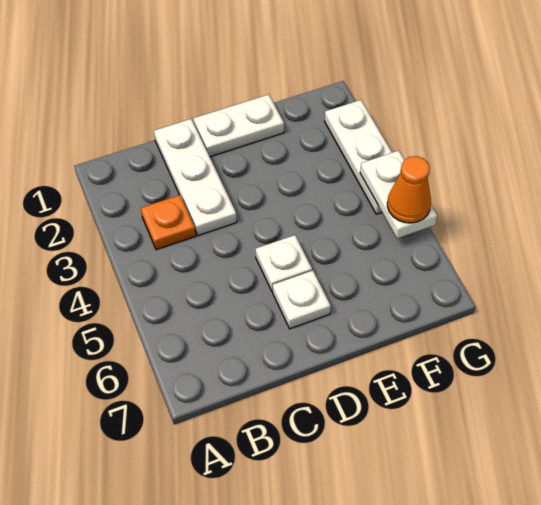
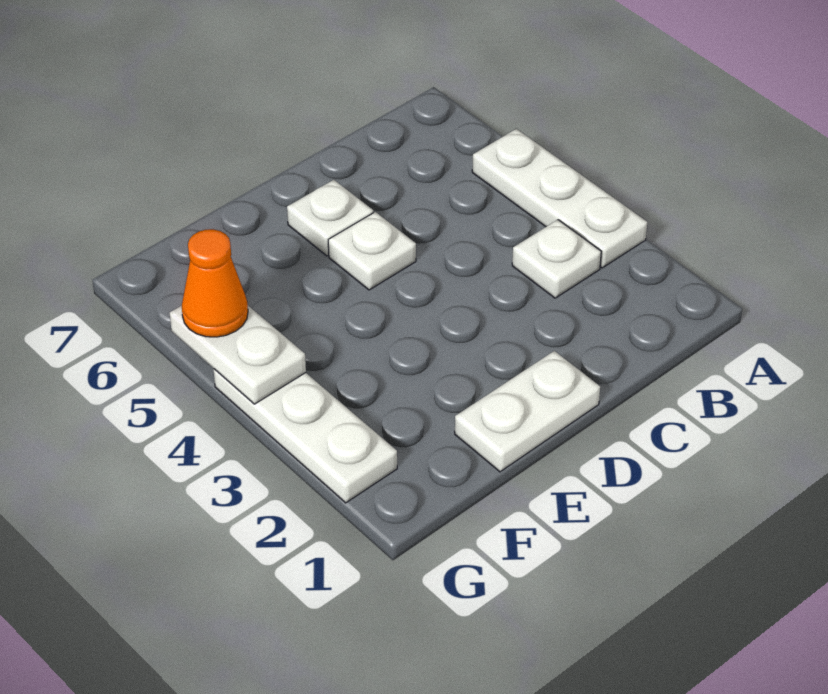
orange plate B3 level 1 -> white plate B3 level 1
white plate C1:C3 level 1 -> white plate A3:A5 level 1

